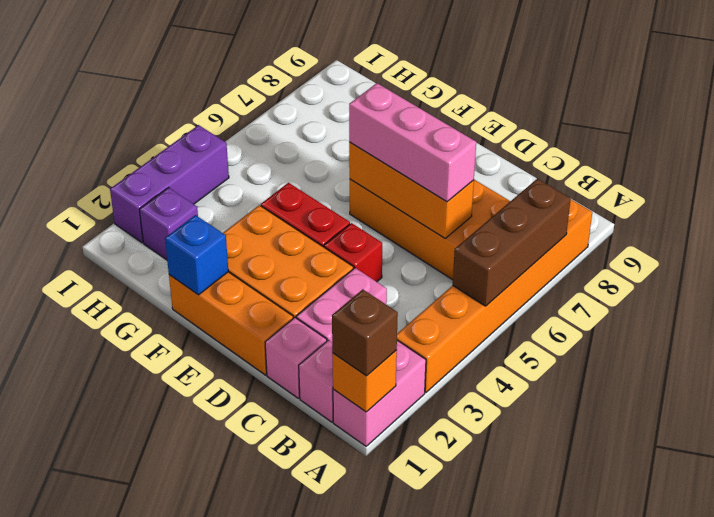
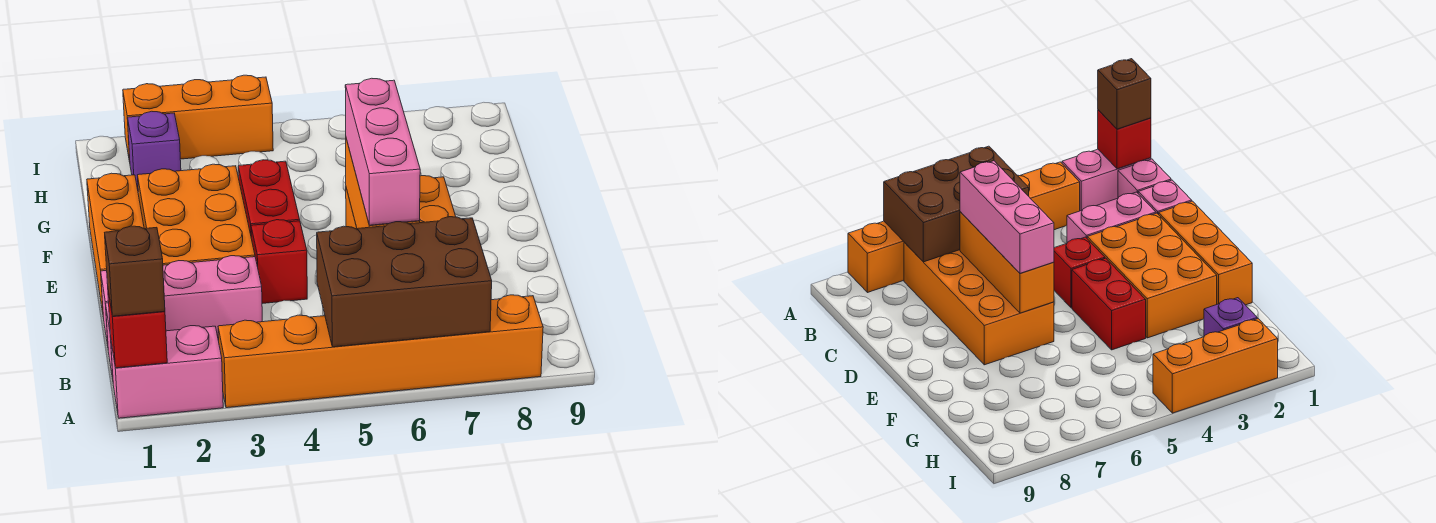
orange brick A1 level 2 -> red brick A1 level 2
brown brick A5:A7 level 2 -> brown brick A5:B7 level 2
blue brick F1 level 2 -> none
purple brick I2:I4 level 1 -> orange brick I2:I4 level 1

